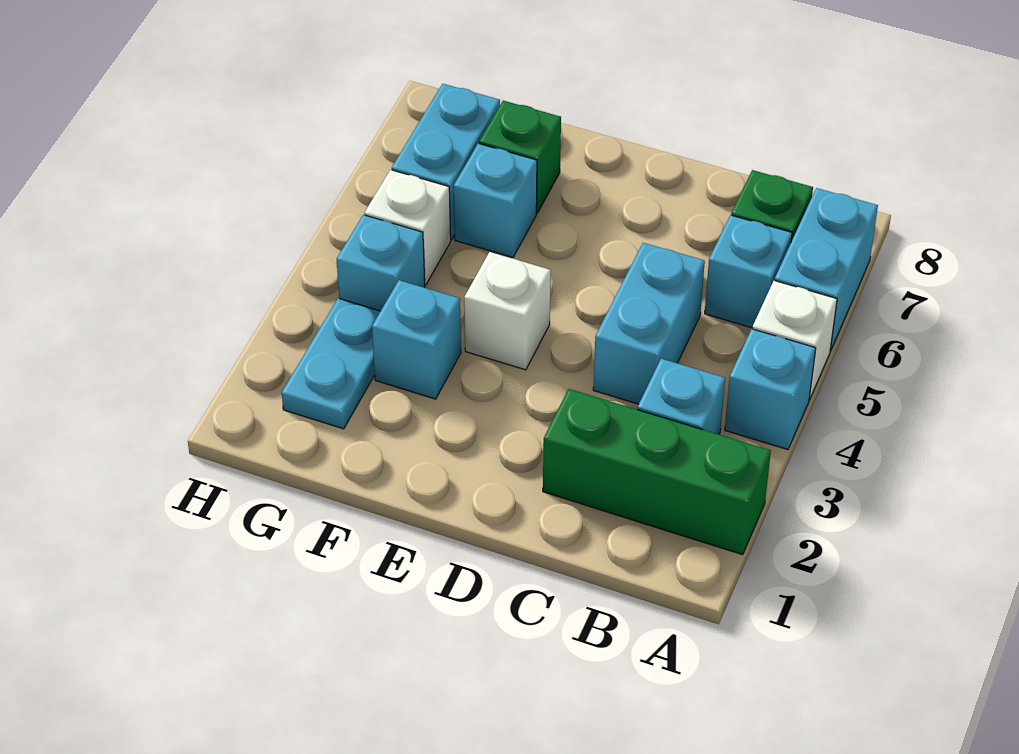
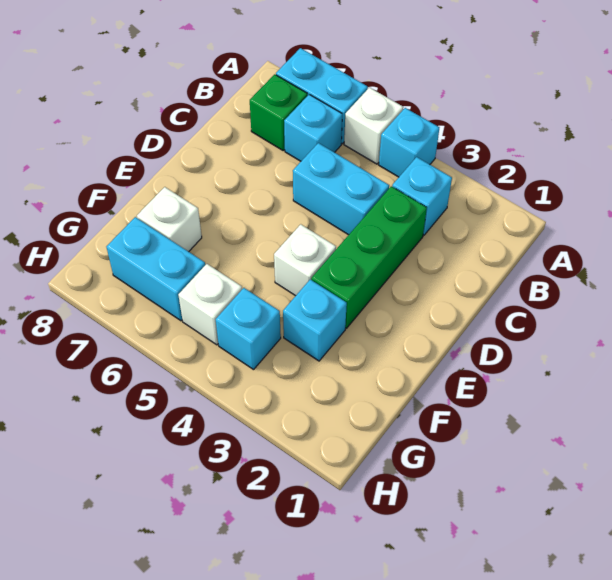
green brick A2:C2 level 1 -> green brick C3:E3 level 1
cyan brick F6 level 1 -> none
green brick F7 level 1 -> white brick F7 level 1
cyan plate G2:G3 level 1 -> none

